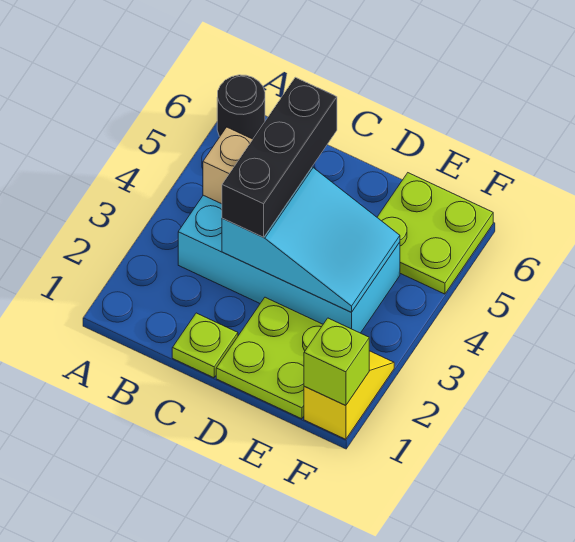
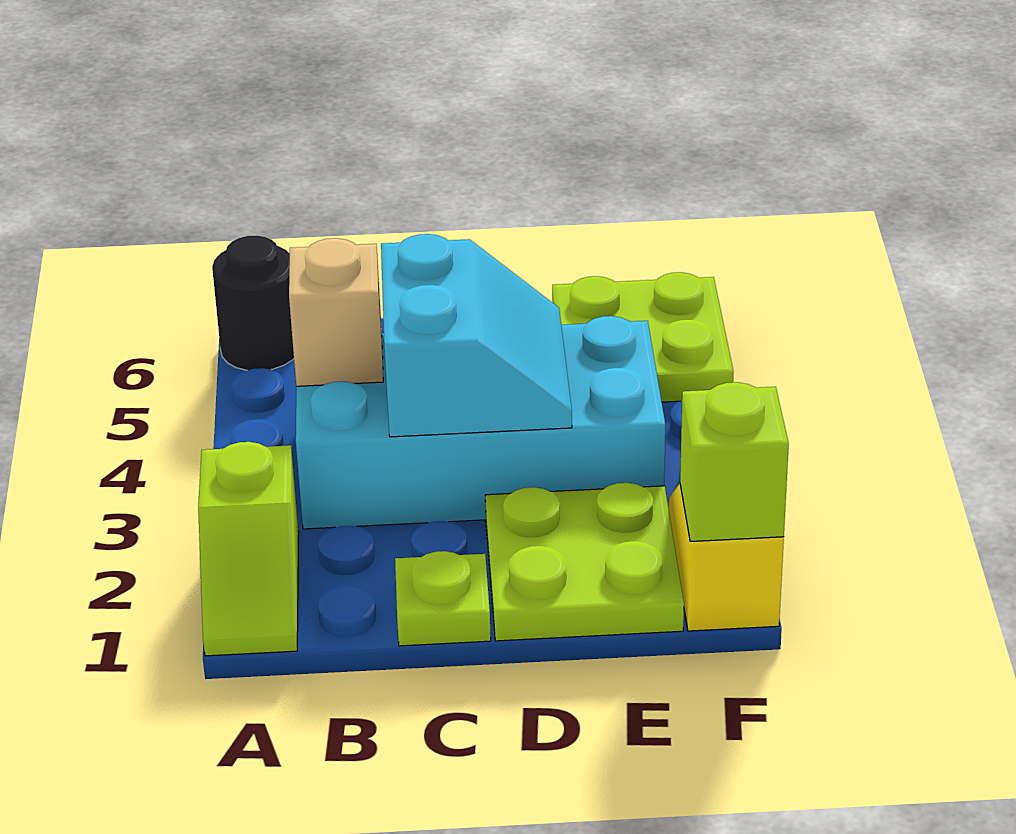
none -> lime slope A1:A2 level 1 top 2
cyan slope C3:E4 level 2 top C -> cyan slope C3:D4 level 2 top C
black brick C3:C5 level 3 -> none

